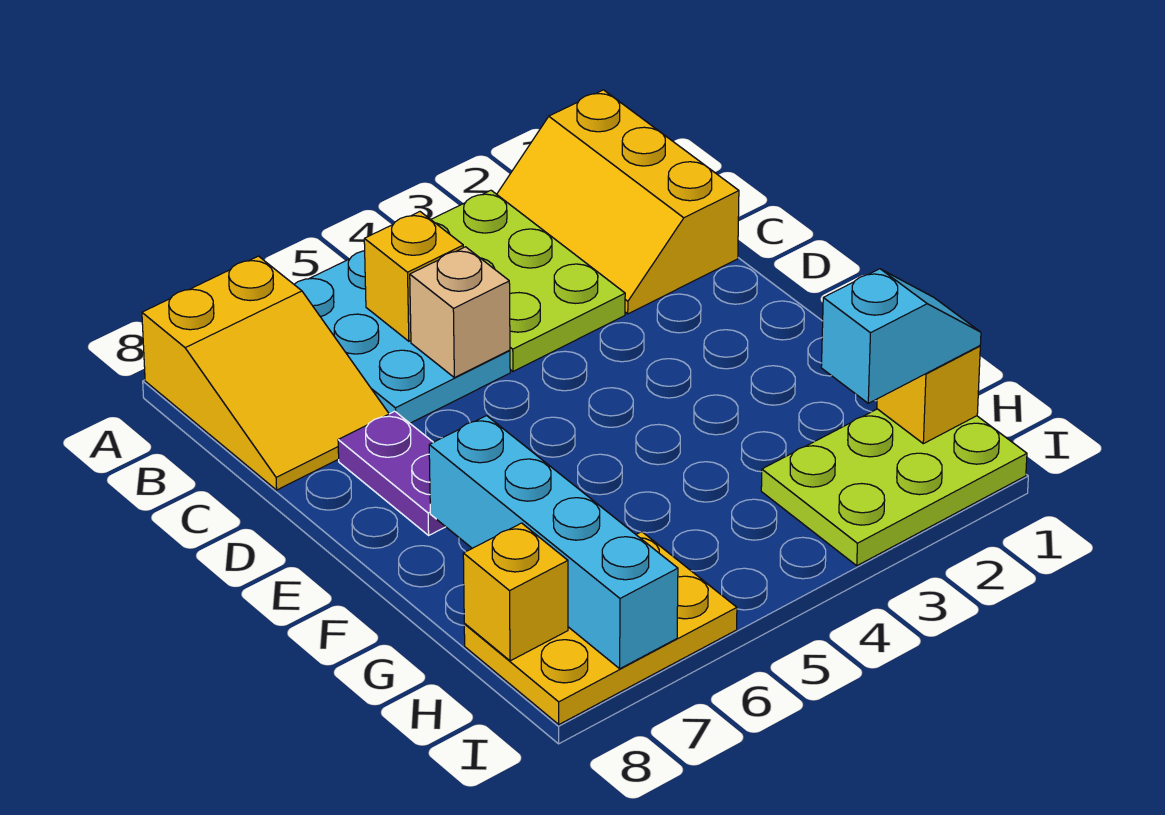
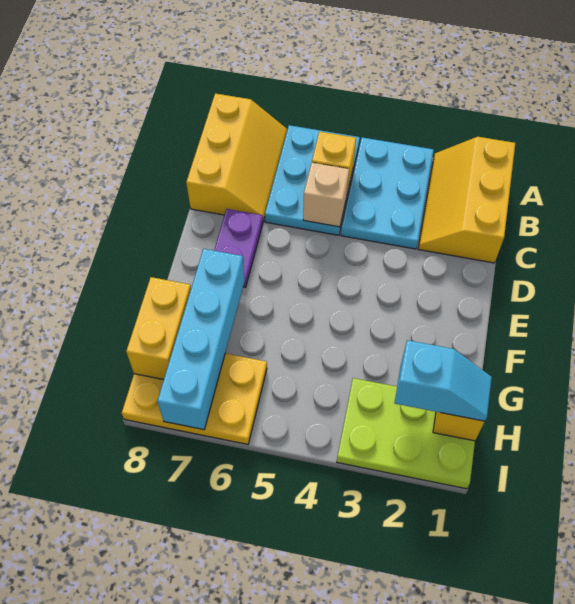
lime plate A3:C4 level 1 -> cyan plate A3:C4 level 1
yellow slope A7:C8 level 1 top A -> yellow slope A7:C8 level 1 top 8
yellow brick H8 level 2 -> yellow brick G8:H8 level 2

